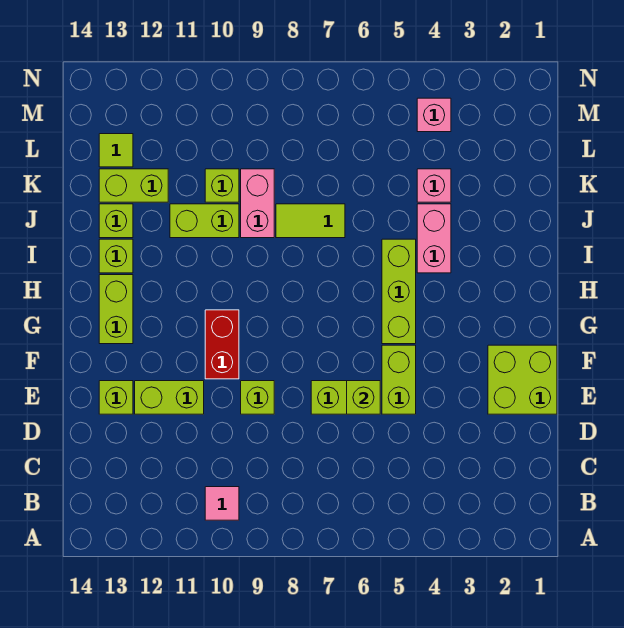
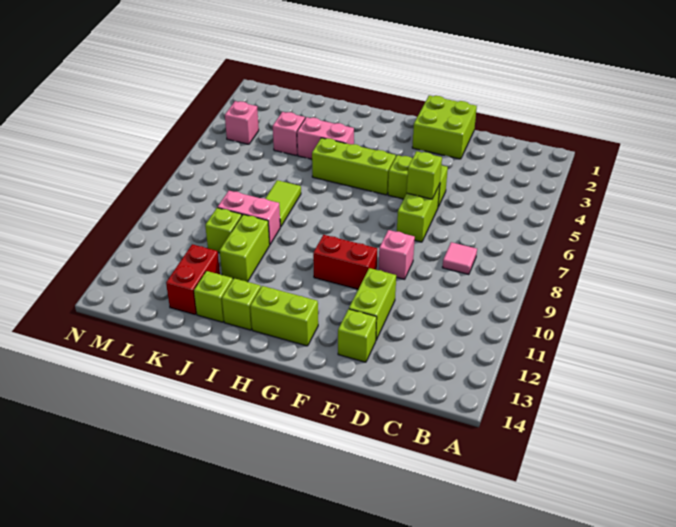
pink tile B10 level 1 -> pink tile C8 level 1
lime brick E9 level 1 -> pink brick E9 level 1
lime brick K12:K13 level 1 -> red brick K12:K13 level 1
lime tile L13 level 1 -> none

